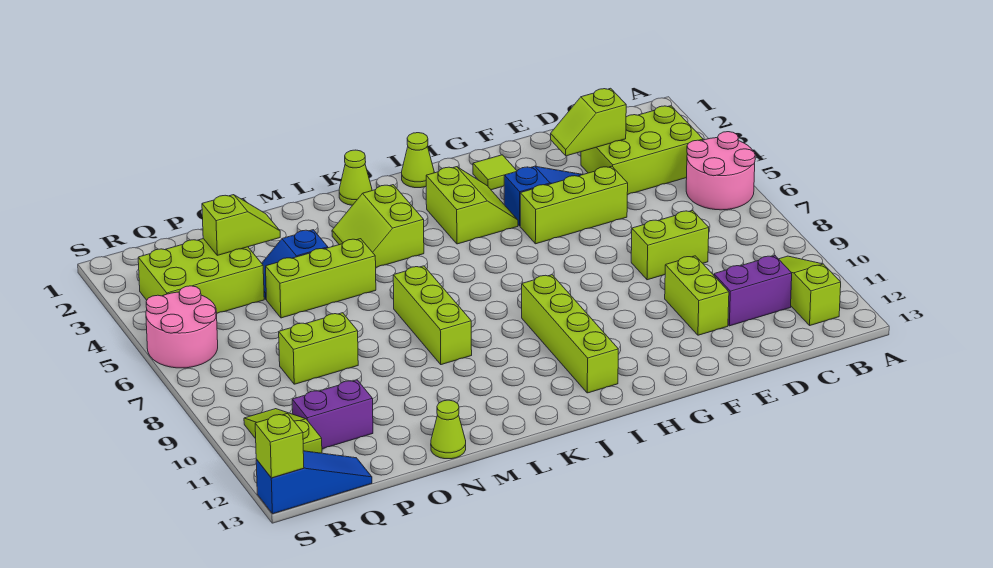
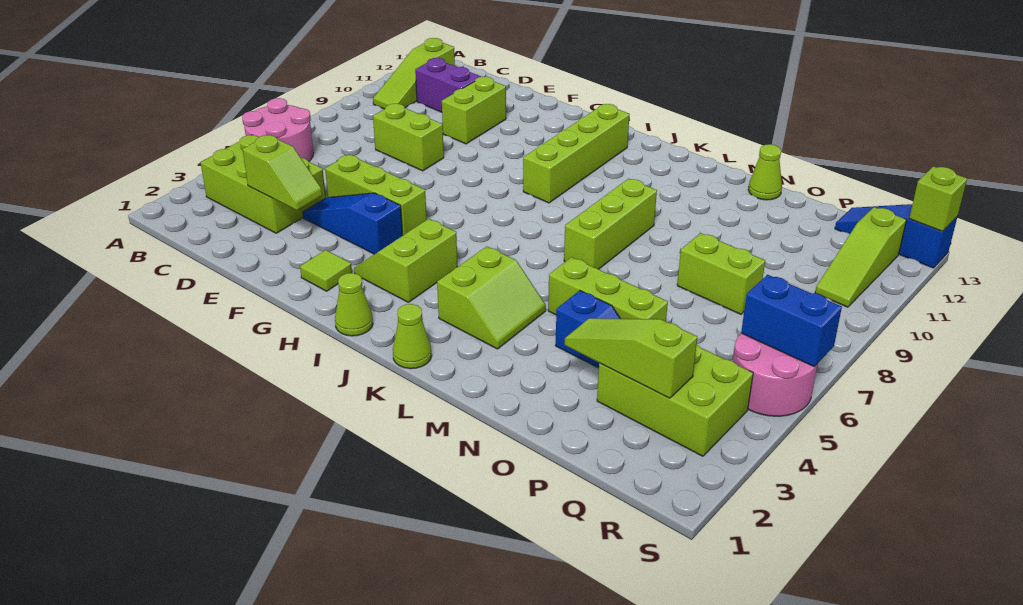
lime slope O3:P3 level 2 top P -> lime slope O3:Q3 level 2 top Q
purple brick P11:Q11 level 1 -> none
none -> blue brick R6:S6 level 2

